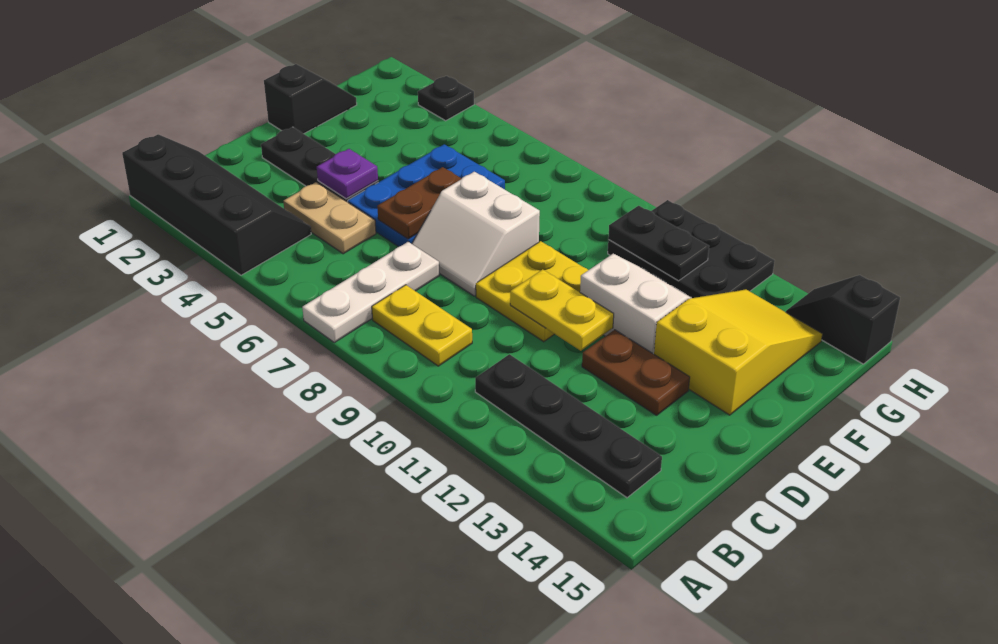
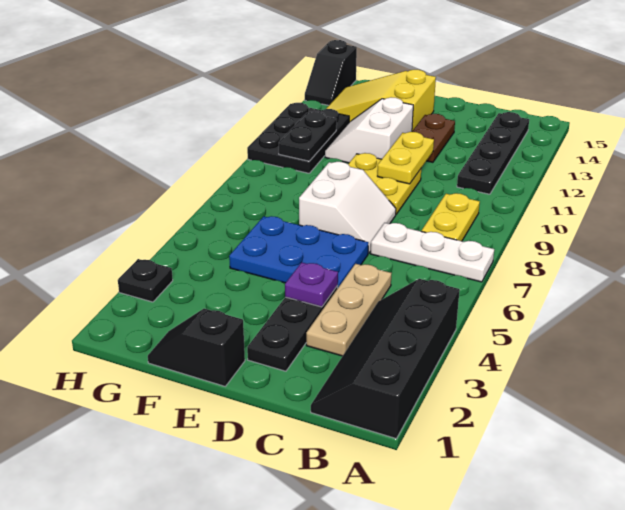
tan plate C4:C5 level 1 -> tan plate C3:C5 level 1
brown plate D6:E6 level 2 -> none

